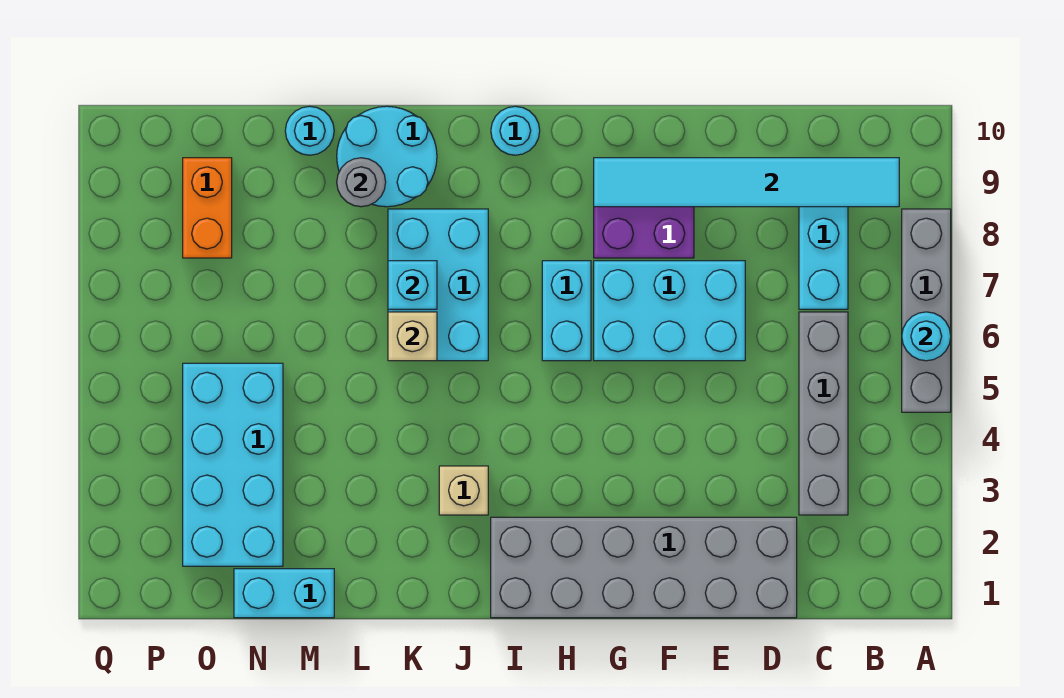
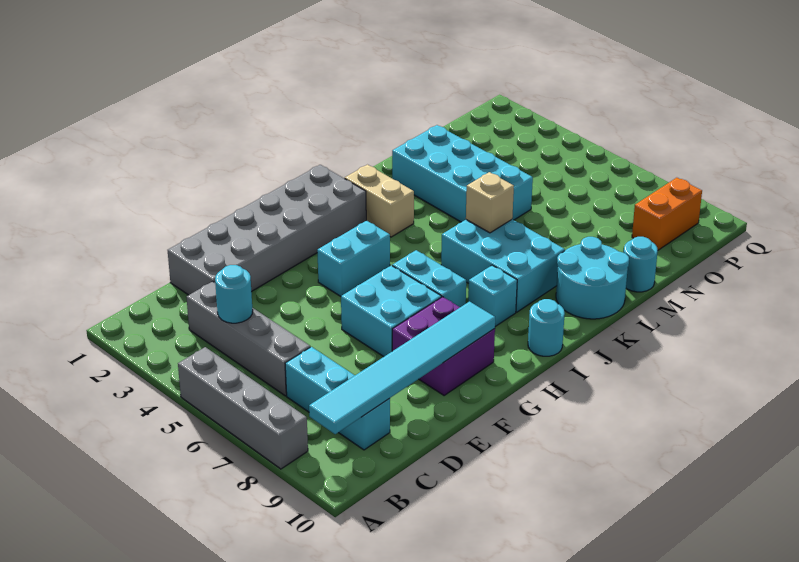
cyan round brick A6 level 2 -> cyan round brick C4 level 2
cyan brick E6:G7 level 1 -> cyan brick F6:G7 level 1
tan brick J3 level 1 -> tan brick J2:J3 level 1
cyan brick K7 level 2 -> cyan brick I8 level 1
grey round brick L9 level 2 -> none
cyan brick M1:N1 level 1 -> cyan brick G4:H4 level 1
cyan brick N2:O5 level 1 -> cyan brick L2:M5 level 1
orange brick O8:O9 level 1 -> orange brick O9:P9 level 1

